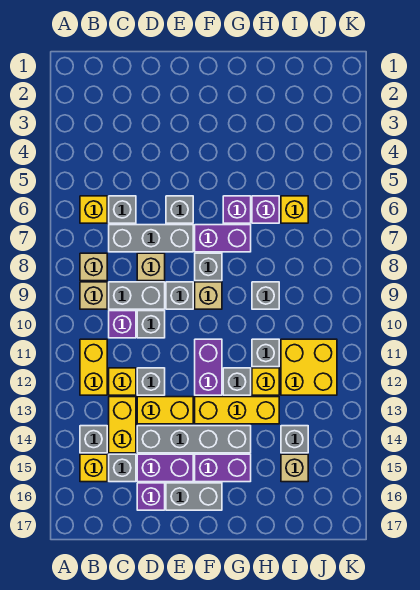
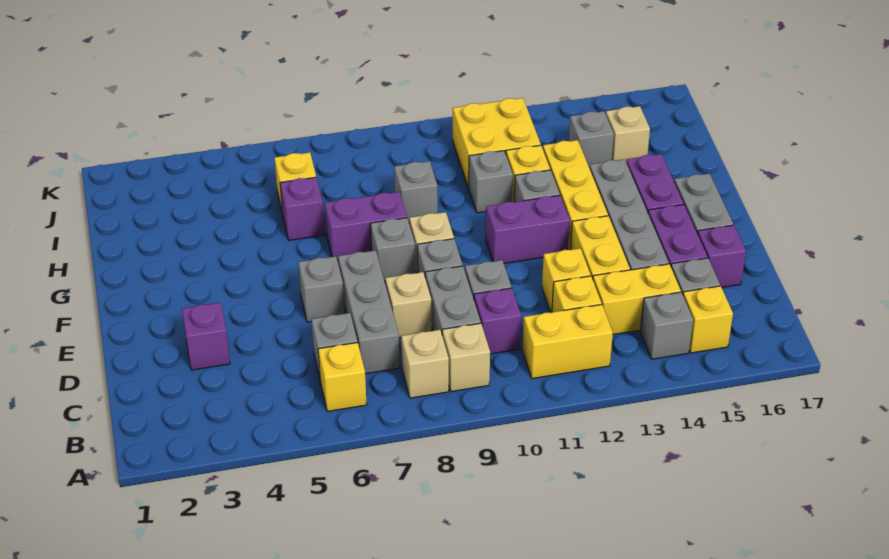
grey brick D12 level 1 -> yellow brick D12 level 1
purple brick F7:G7 level 1 -> purple brick G7:G8 level 1
purple brick G6 level 1 -> purple brick D3 level 1

